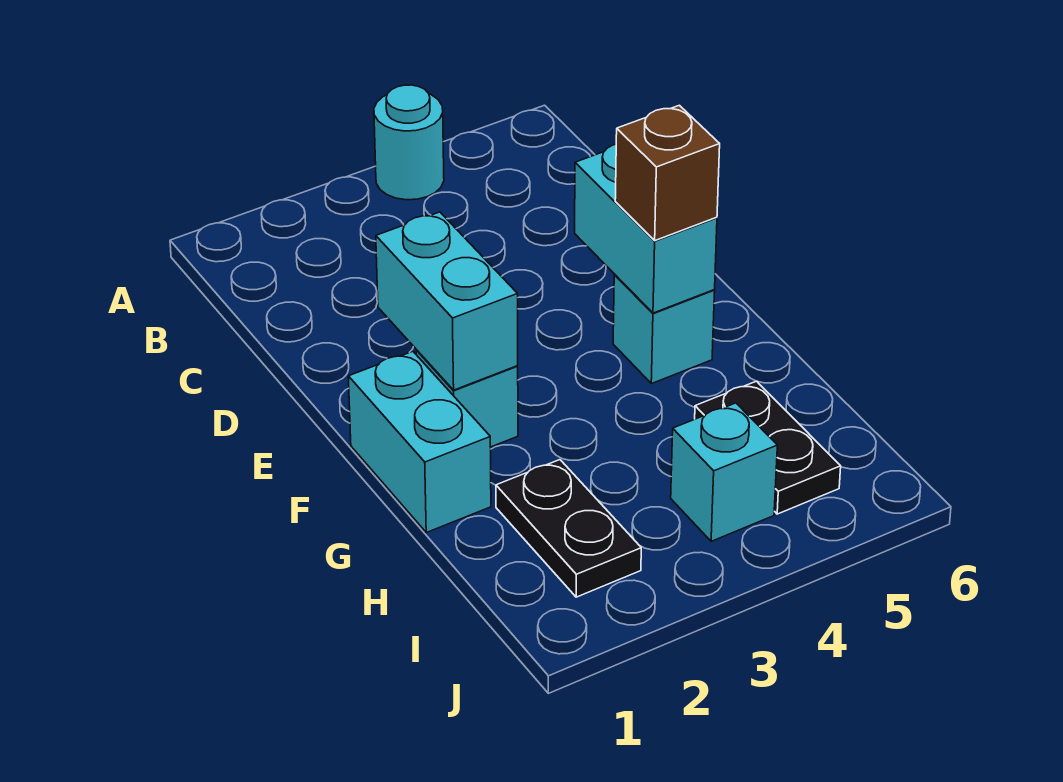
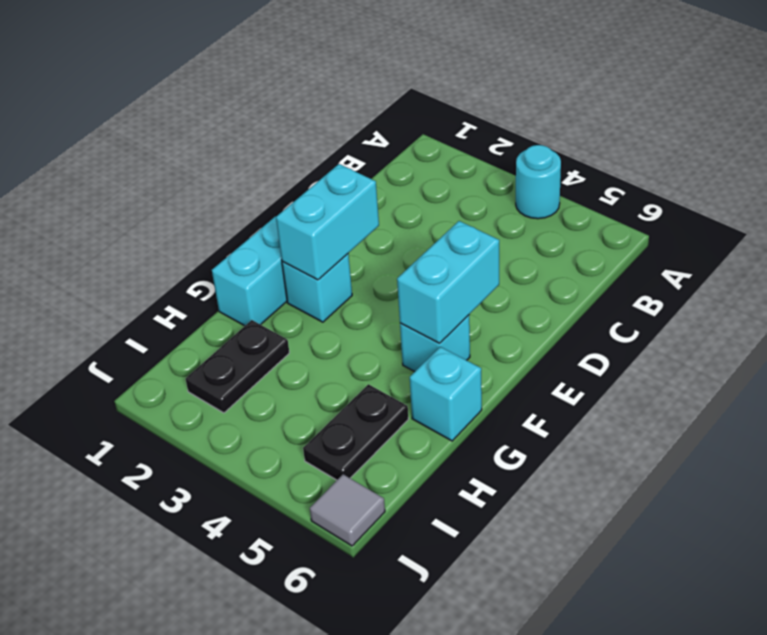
brown brick F5 level 3 -> none
cyan brick I4 level 1 -> cyan brick G6 level 1
none -> grey tile J6 level 1

